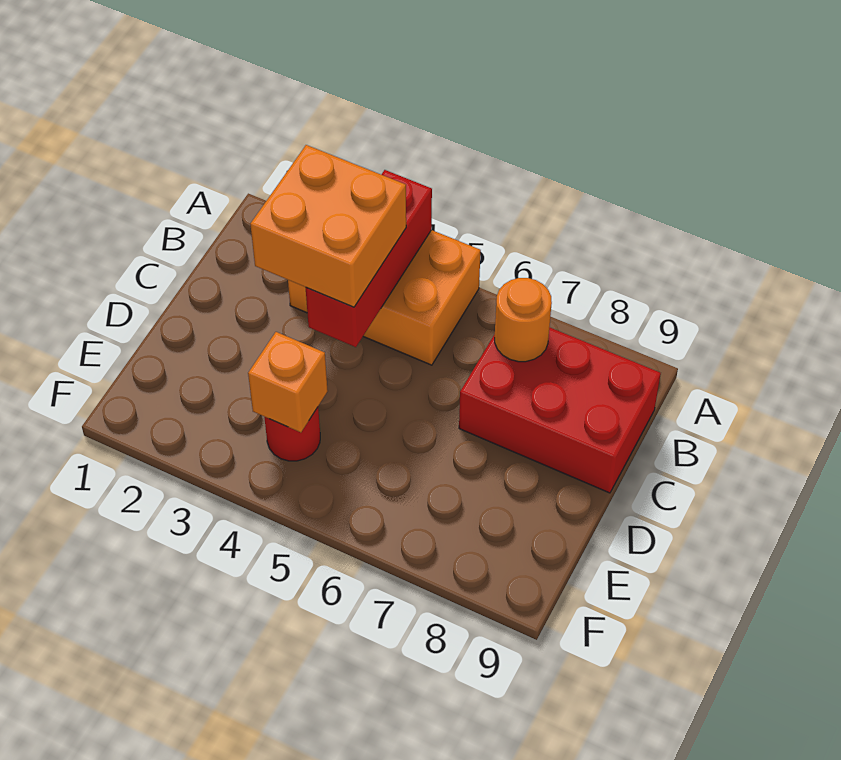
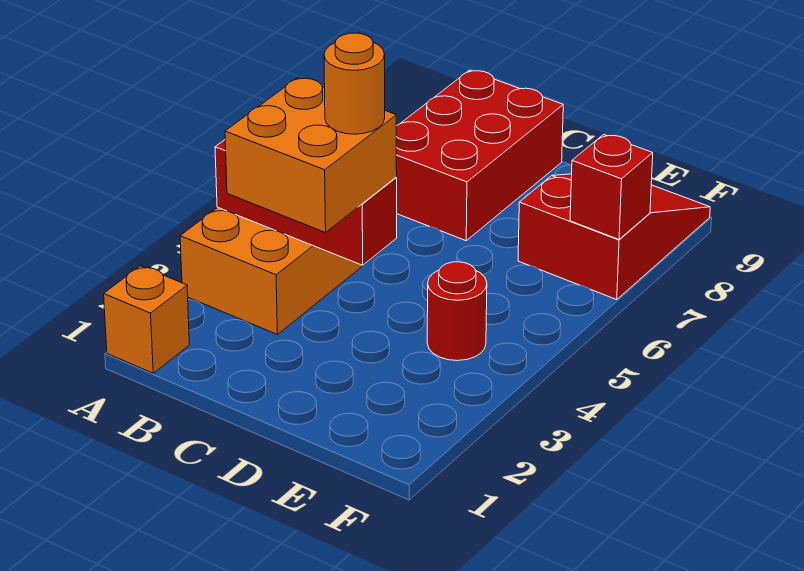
orange round brick B7 level 2 -> orange round brick C4 level 4
orange brick E4 level 2 -> orange brick A1 level 1
none -> red slope E7:F9 level 1 top 7
none -> red brick F7 level 2

